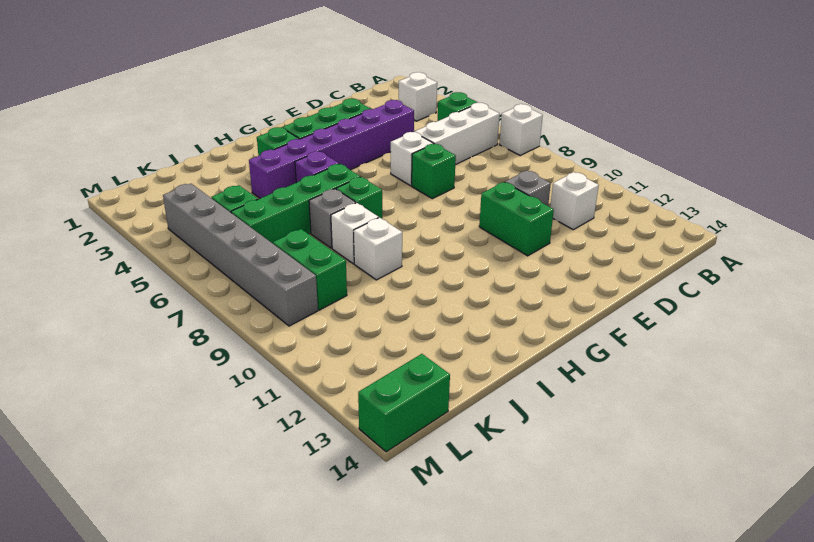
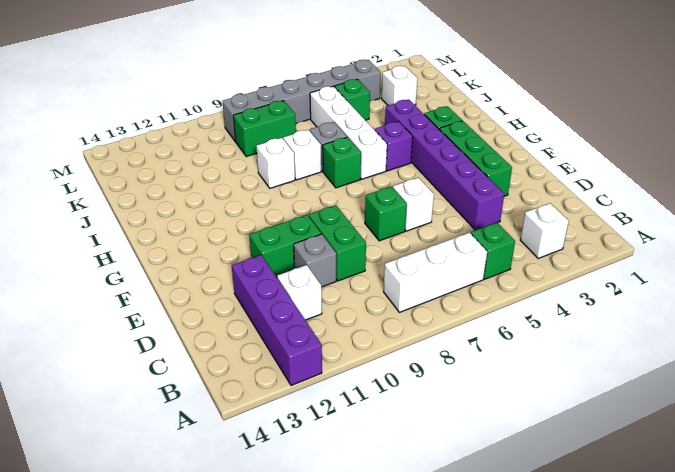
white brick A7 level 1 -> white brick K3 level 1
none -> purple brick A12:D12 level 1
white brick B6:D6 level 1 -> white brick B6:B8 level 1
green brick H6:K6 level 1 -> white brick H6:K6 level 1
green brick L14:M14 level 1 -> green brick D9:E9 level 1

